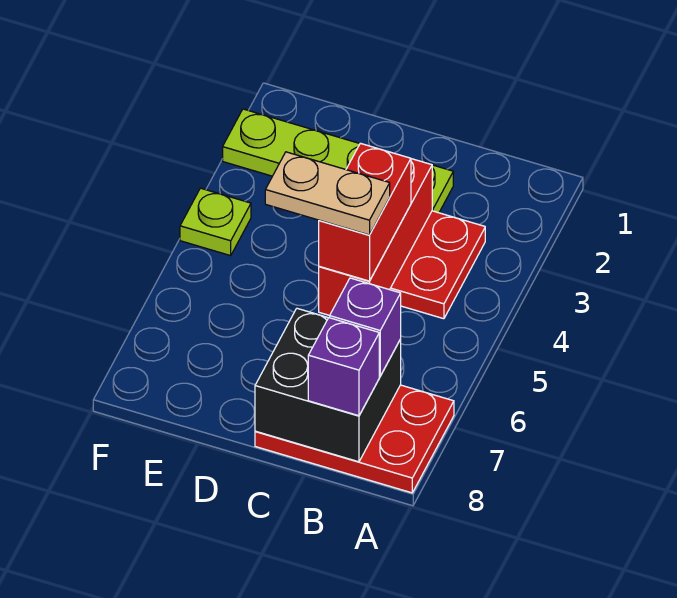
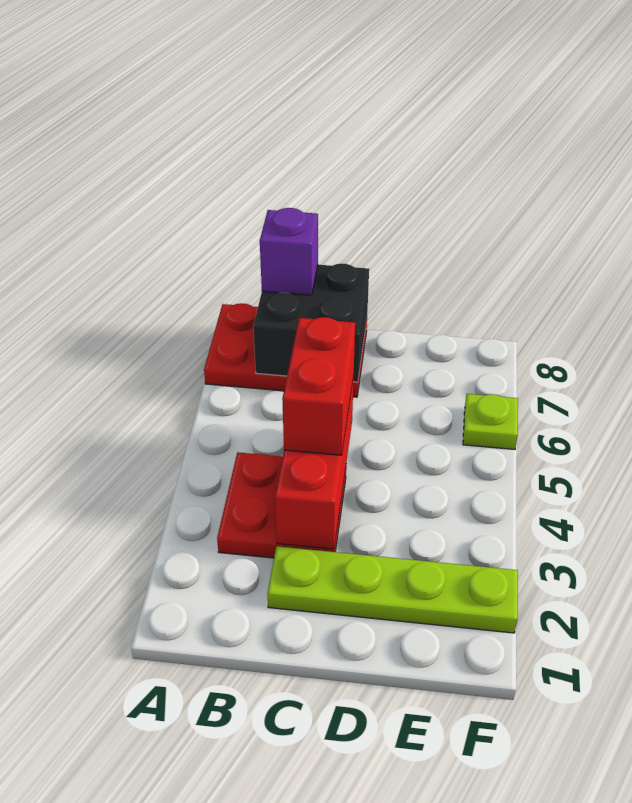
purple brick B7 level 3 -> none
tan plate C5:D5 level 4 -> none
lime plate F4 level 1 -> lime plate F6 level 1

